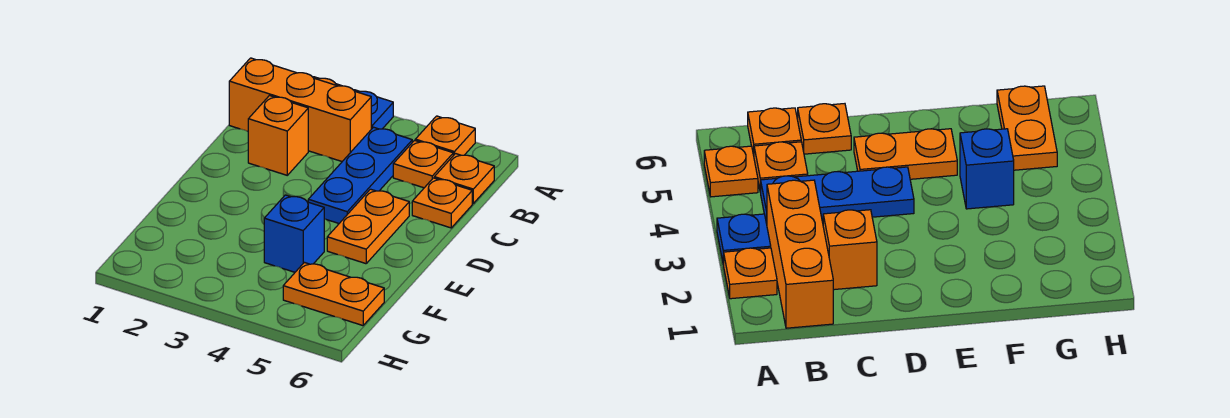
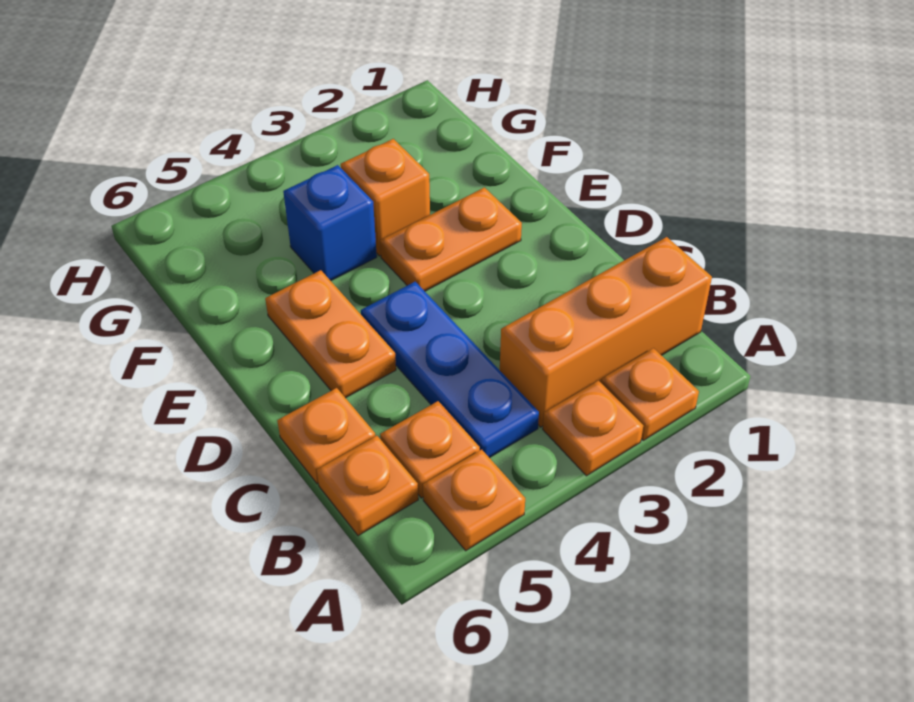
blue plate A3 level 1 -> orange plate A3 level 1
orange brick C2 level 1 -> orange brick F3 level 1
orange plate G5:G6 level 1 -> orange plate E2:E3 level 1

